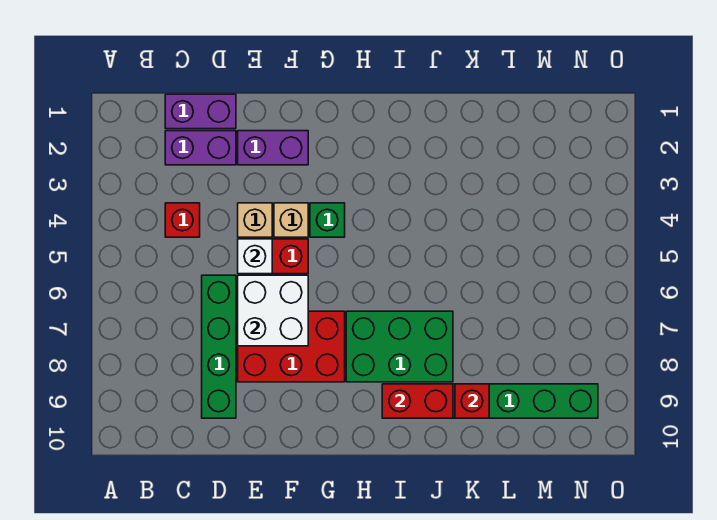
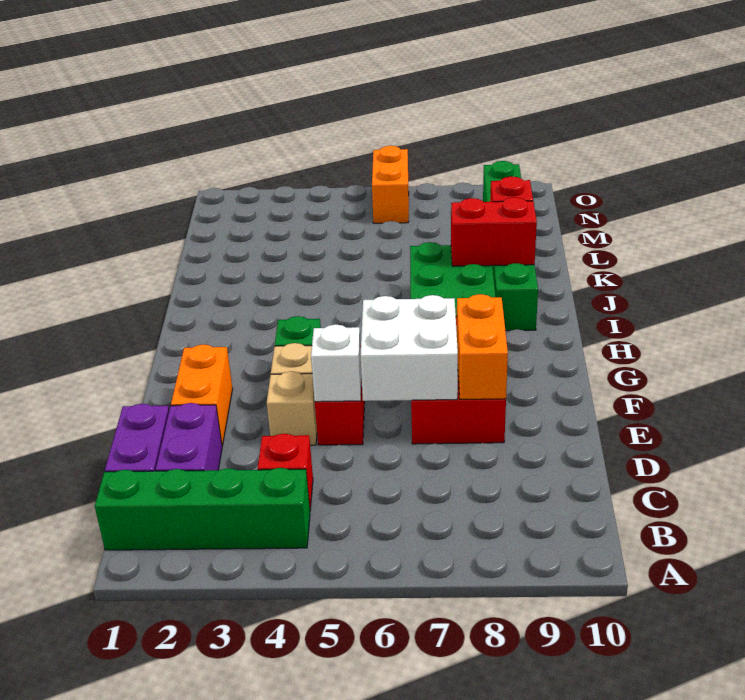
green brick D6:D9 level 1 -> green brick B1:B4 level 1
purple brick E2:F2 level 1 -> orange brick E2:F2 level 1
none -> orange brick E8:F8 level 2
red brick I9:J9 level 2 -> red brick J8:J9 level 2
none -> orange brick N6:O6 level 1

